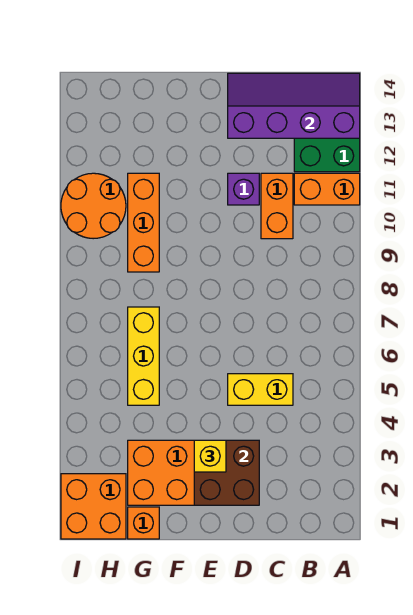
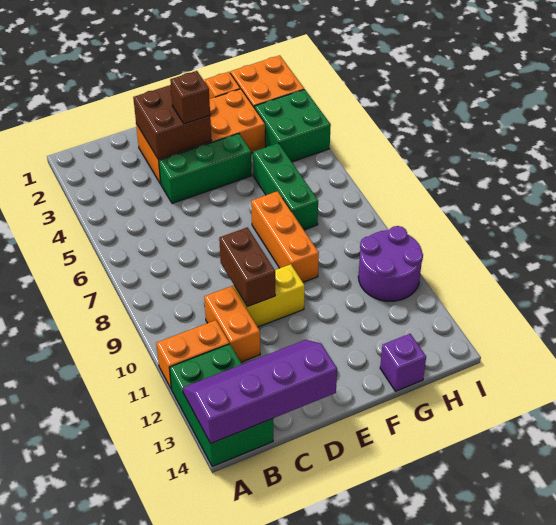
purple slope A13:D14 level 2 top 13 -> purple slope A13:D14 level 2 top 14
yellow brick C5:D5 level 1 -> yellow brick D10:E10 level 1
none -> green brick D4:F4 level 1
none -> brown brick D9:D10 level 2
purple brick D11 level 1 -> purple brick G14 level 1
yellow brick E3 level 3 -> brown brick E3 level 3
yellow brick G5:G7 level 1 -> green brick G5:G7 level 1
orange brick G9:G11 level 1 -> orange brick F7:F9 level 1
none -> green brick H3:I4 level 1
orange round brick H10:I11 level 1 -> purple round brick H10:I11 level 1

